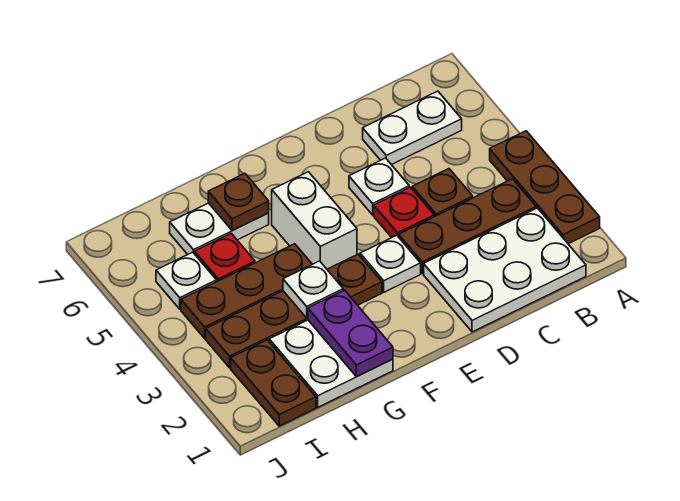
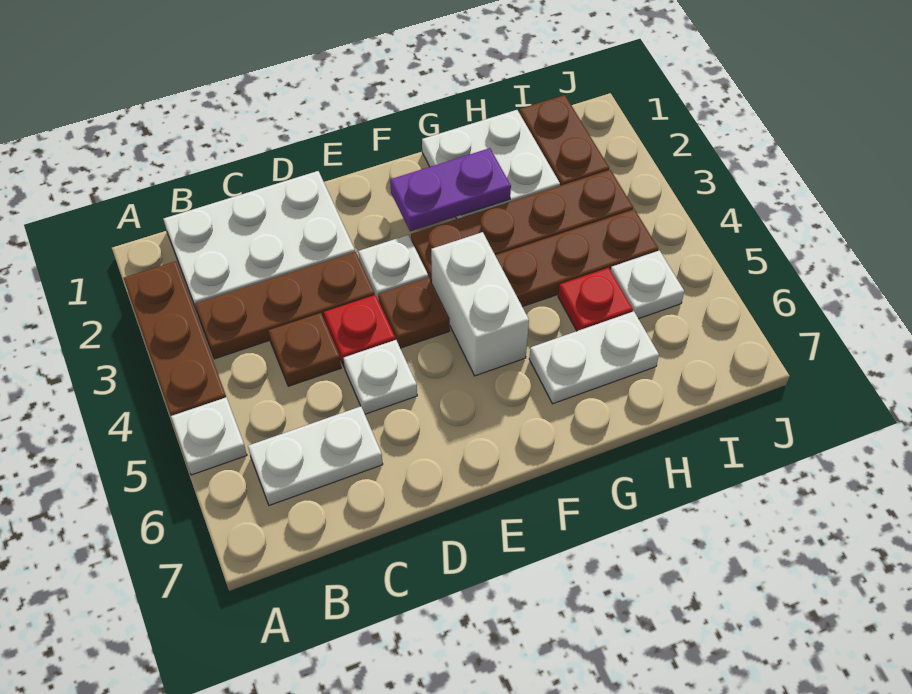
purple plate G1:G2 level 2 -> purple plate F2:G2 level 2
white plate G3 level 2 -> white plate A5 level 1
brown plate G6 level 2 -> brown plate E4 level 1

